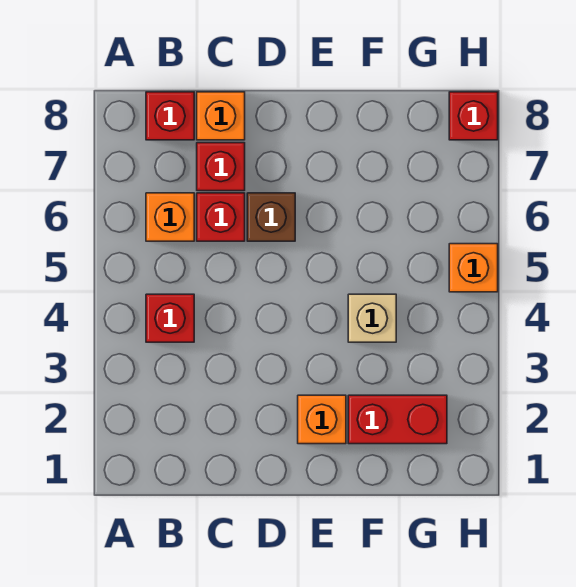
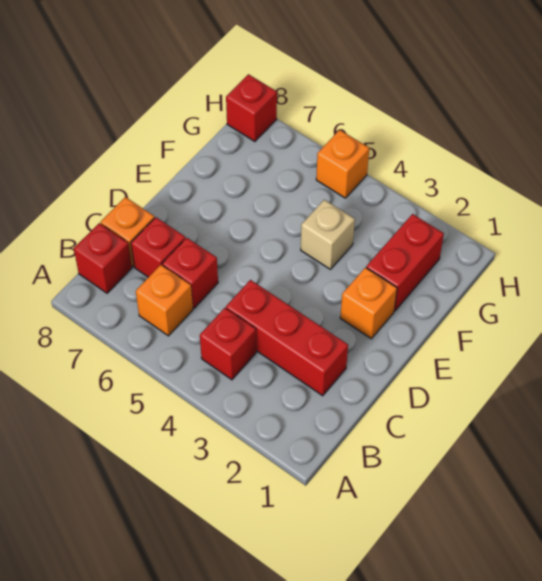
none -> red brick C2:C4 level 1
brown brick D6 level 1 -> none

